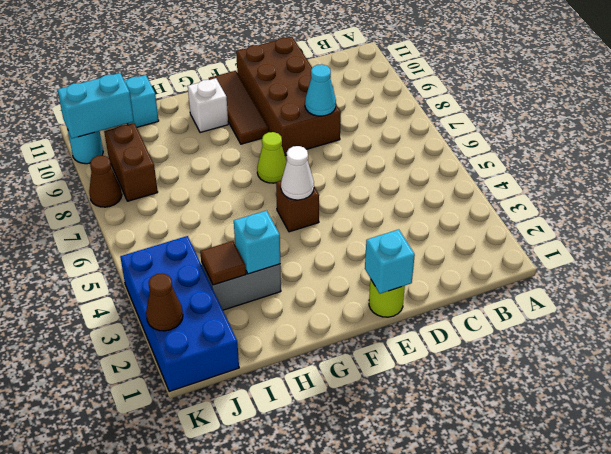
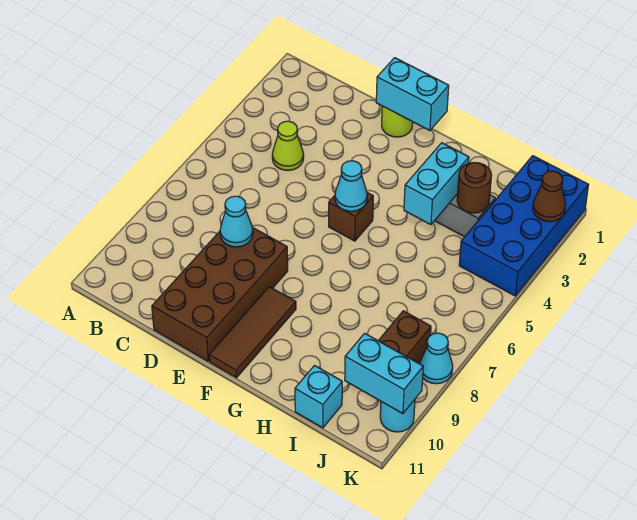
cyan brick E1 level 2 -> cyan brick E1:F1 level 2
white cone F5 level 2 -> cyan cone F5 level 2
lime cone F7 level 1 -> lime cone C4 level 1
white brick G10 level 1 -> none
cyan brick H3 level 2 -> cyan brick H3:H4 level 2
brown tile I3 level 2 -> brown round brick I3 level 2
brown cone K8 level 1 -> cyan cone K8 level 1

